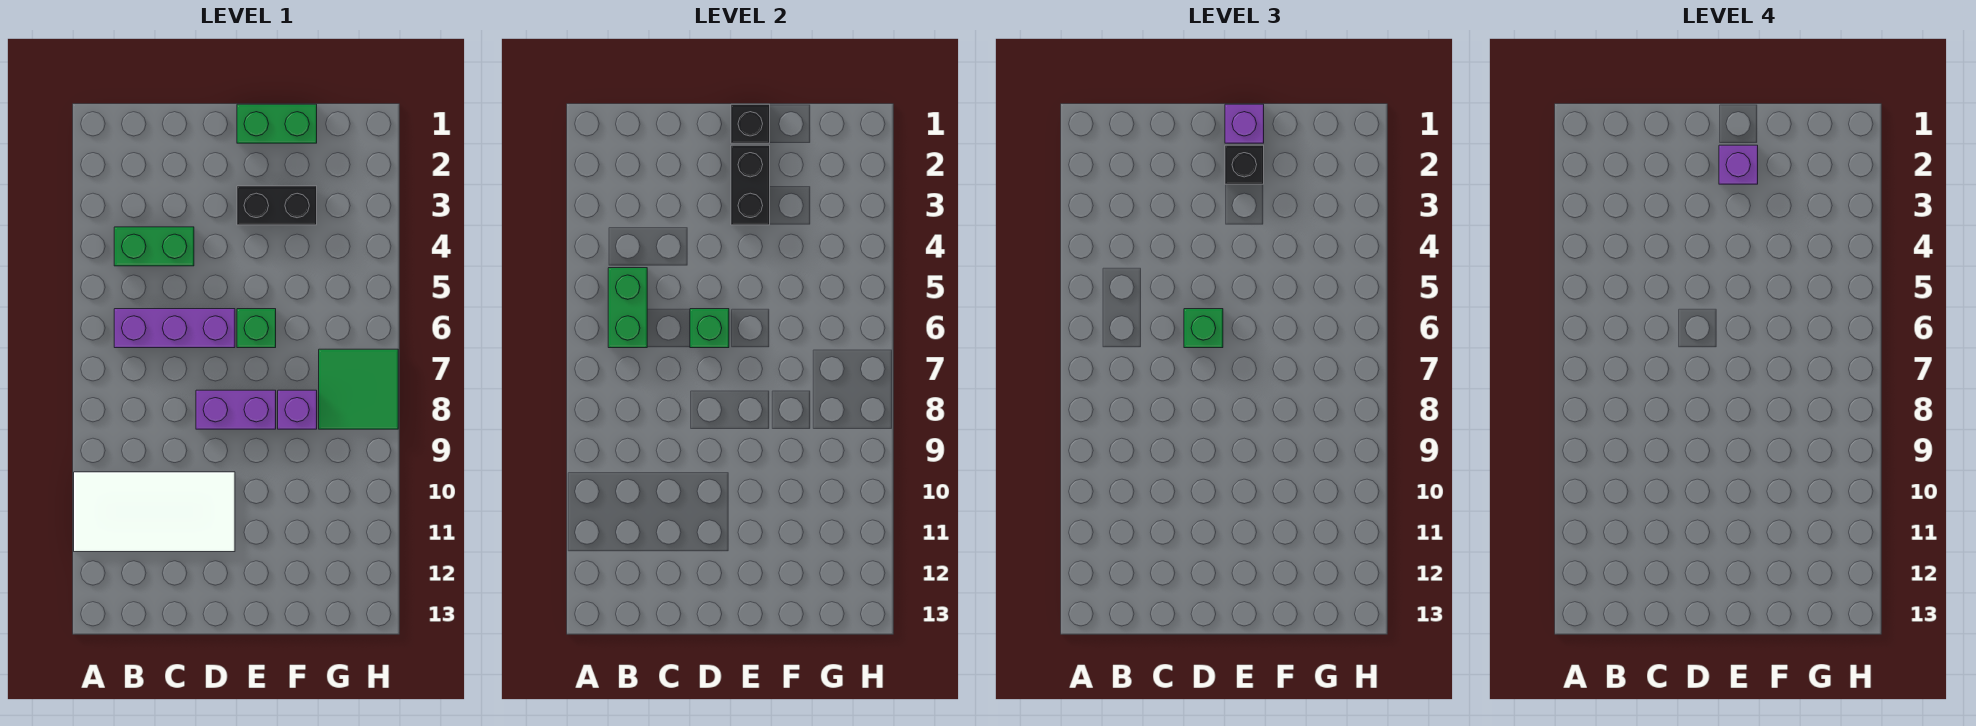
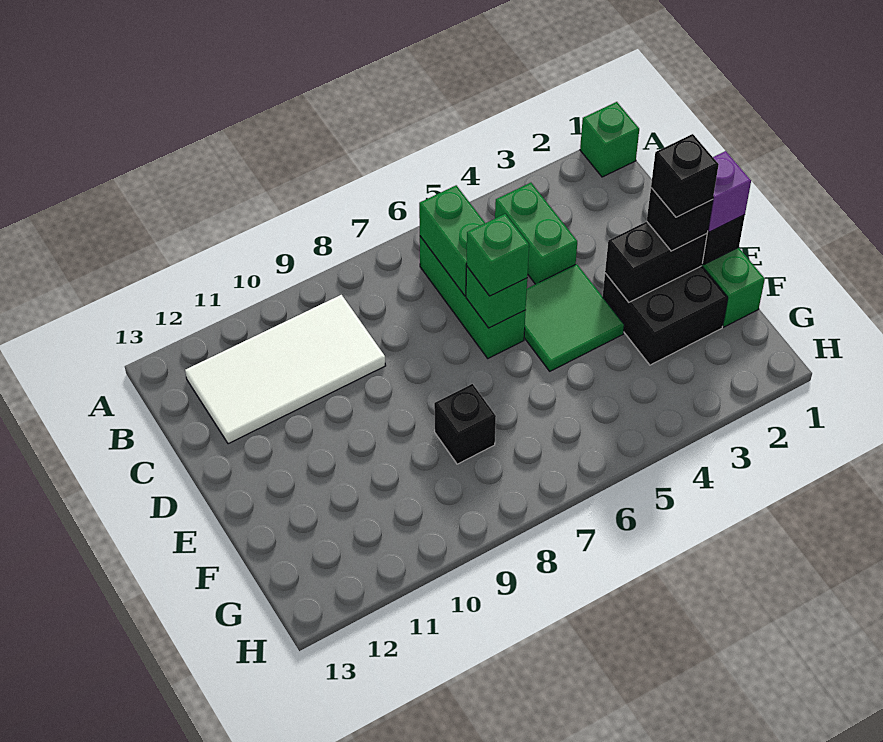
white tile A10:D11 level 1 -> white tile B9:C12 level 1
green brick B5:B6 level 2 -> green brick B6:C6 level 2
purple brick B6:D6 level 1 -> green brick B6:D6 level 1
purple brick D8:E8 level 1 -> none
purple brick E2 level 4 -> black brick E2 level 4
black brick E3:F3 level 1 -> black brick E2:F3 level 1
green brick E6 level 1 -> green brick A1 level 1
purple brick F8 level 1 -> black brick F8 level 1
green tile G7:H8 level 1 -> green tile D4:E5 level 1

